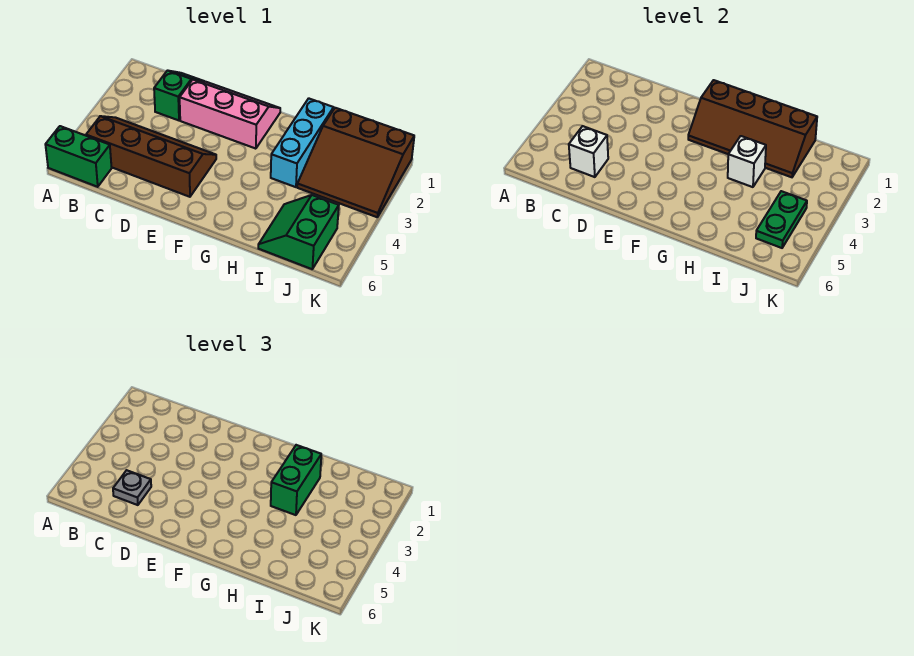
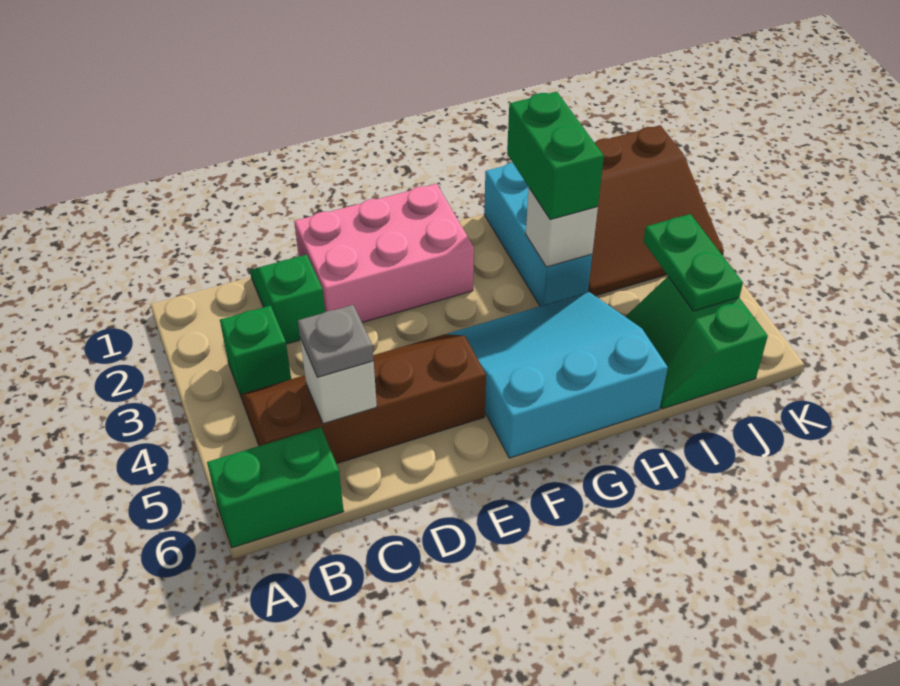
none -> green brick B3 level 1
pink slope D1:F2 level 1 top 2 -> pink brick D1:F2 level 1
brown slope F1:I2 level 2 top 1 -> none
none -> cyan slope F4:H6 level 1 top 6

